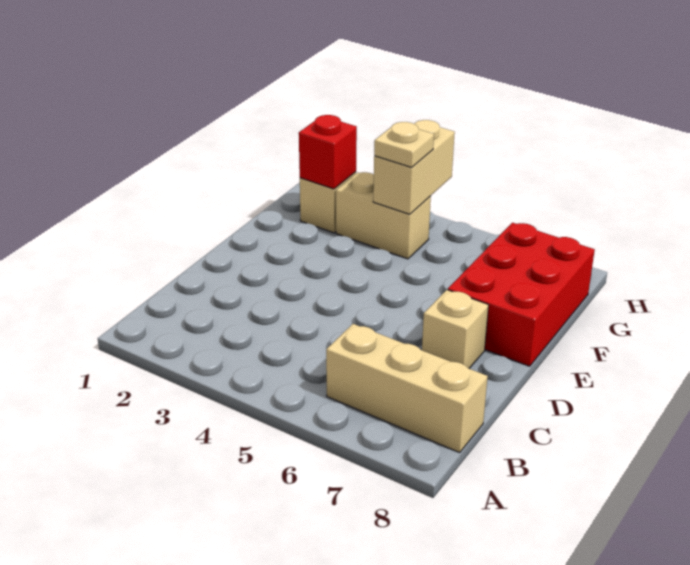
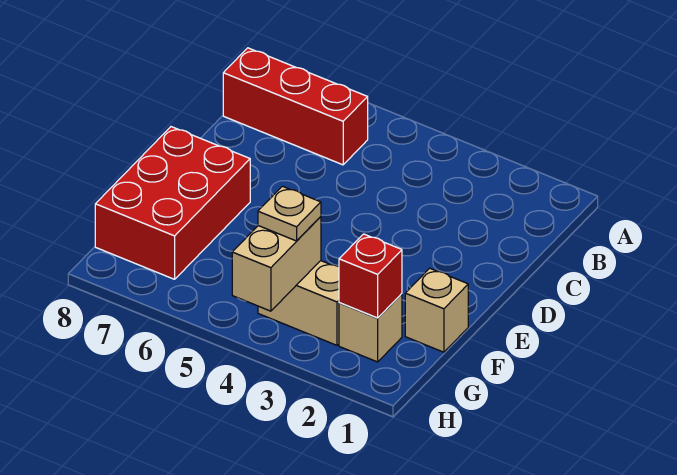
tan brick B6:B8 level 1 -> red brick B6:B8 level 1
tan brick D7 level 1 -> tan brick F1 level 1

